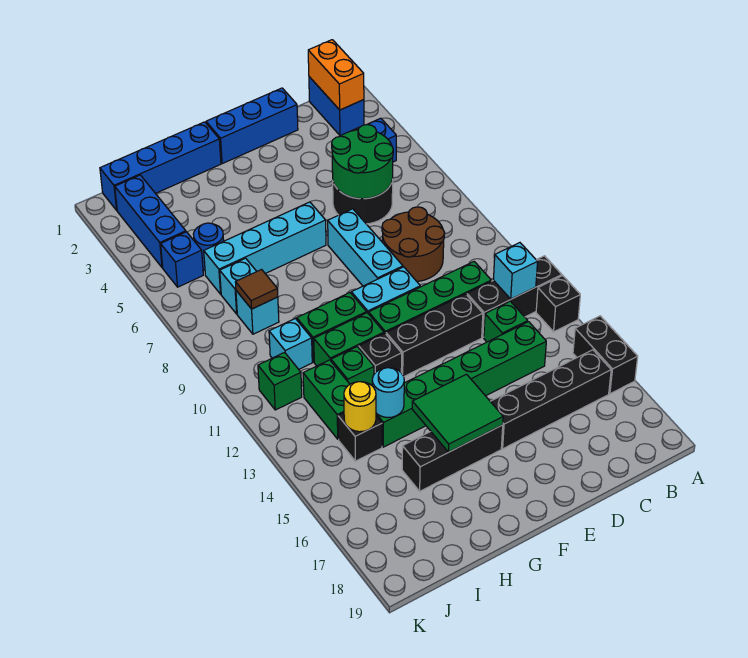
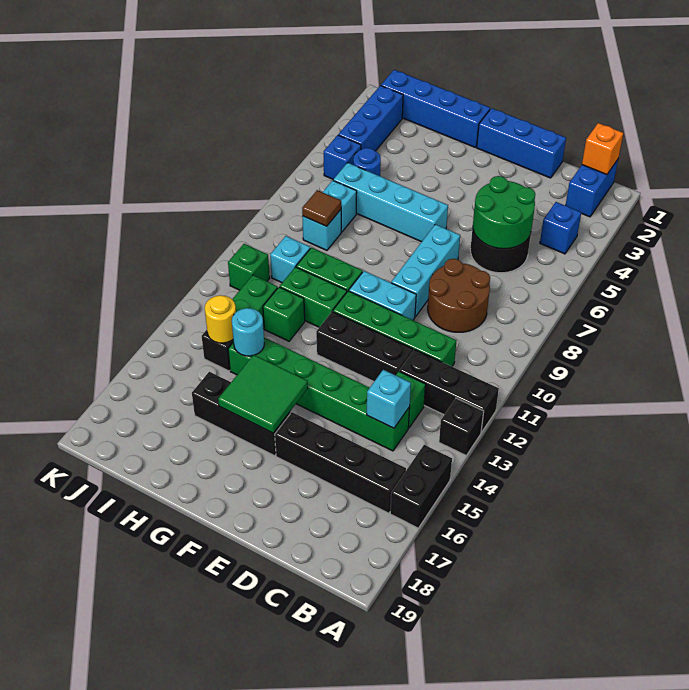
orange brick B1:B2 level 2 -> orange brick B1 level 2
cyan brick B12 level 2 -> cyan brick C14 level 2
black brick G12 level 1 -> none

